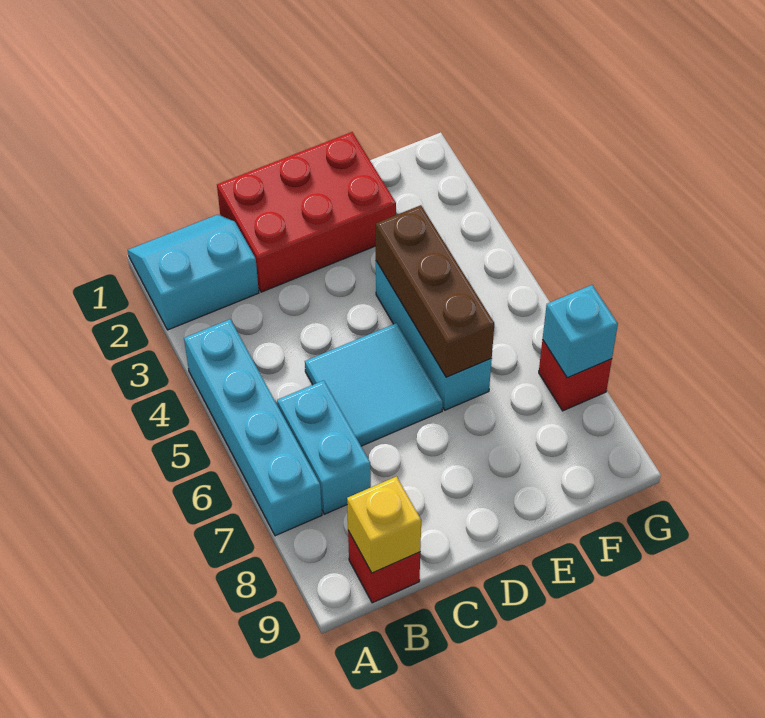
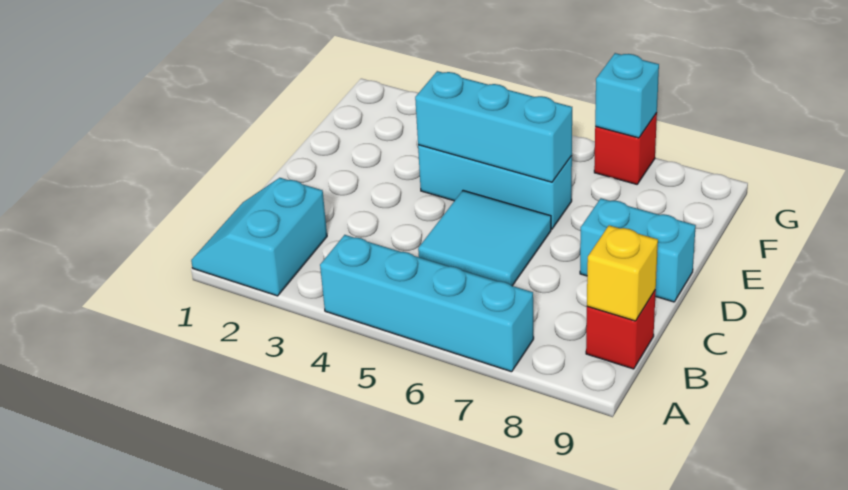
cyan brick B6:B7 level 1 -> cyan brick D8:D9 level 1
red brick C1:E2 level 1 -> none
brown brick E4:E6 level 2 -> cyan brick E4:E6 level 2

